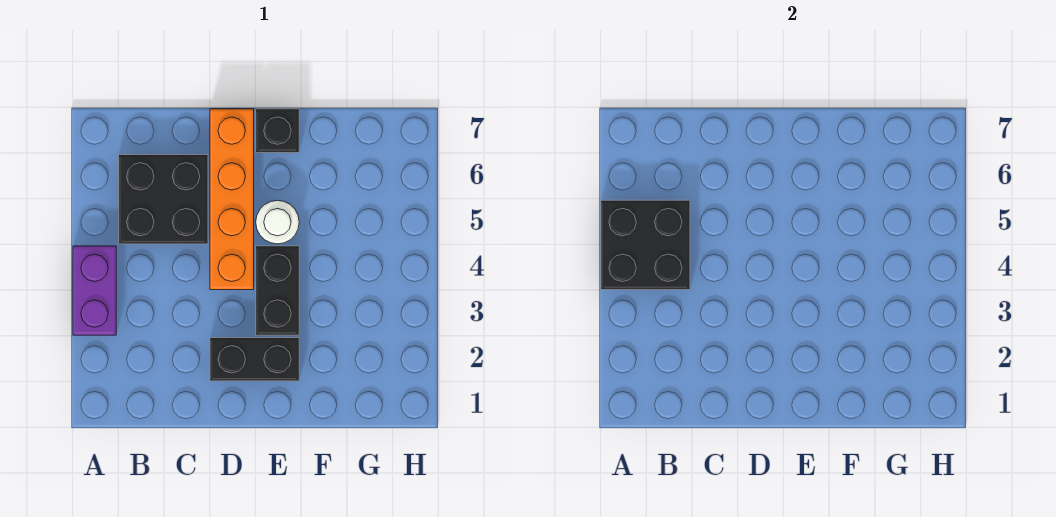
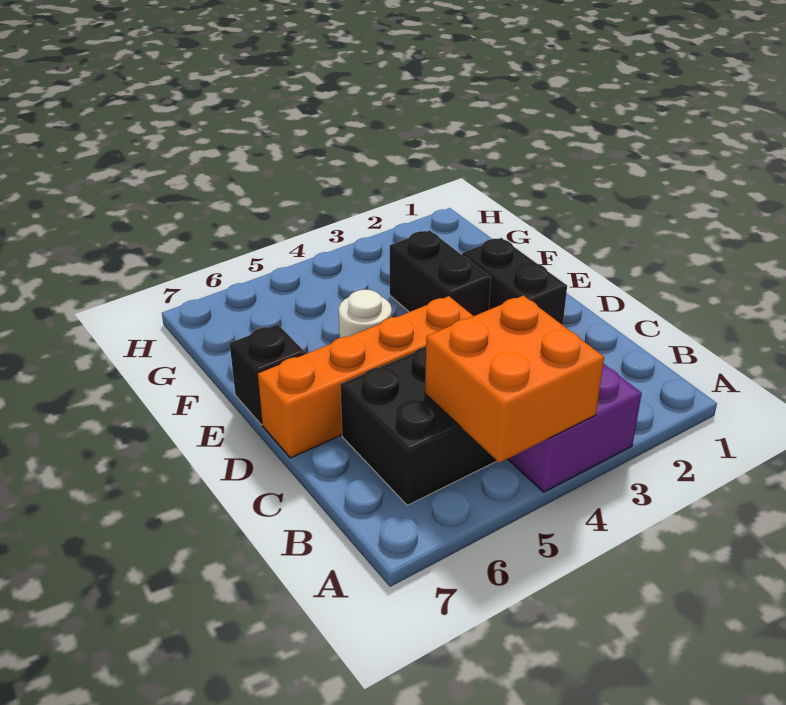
black brick A4:B5 level 2 -> orange brick A4:B5 level 2
black brick E3:E4 level 1 -> black brick E3:F3 level 1

